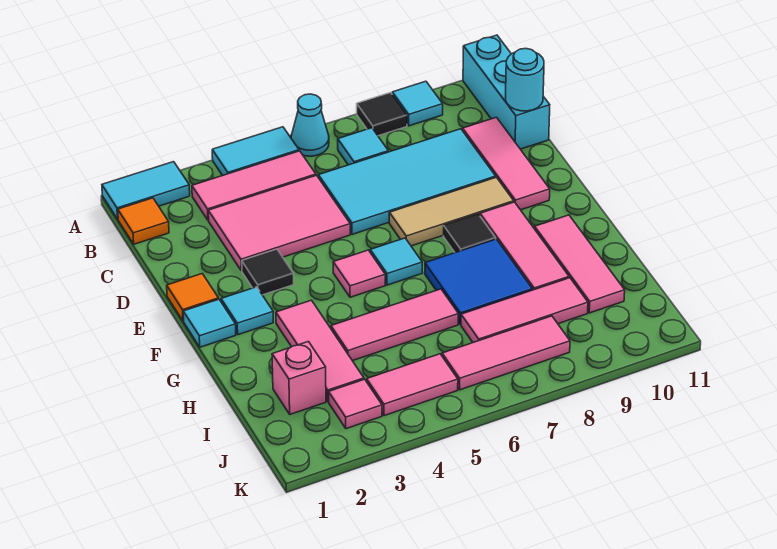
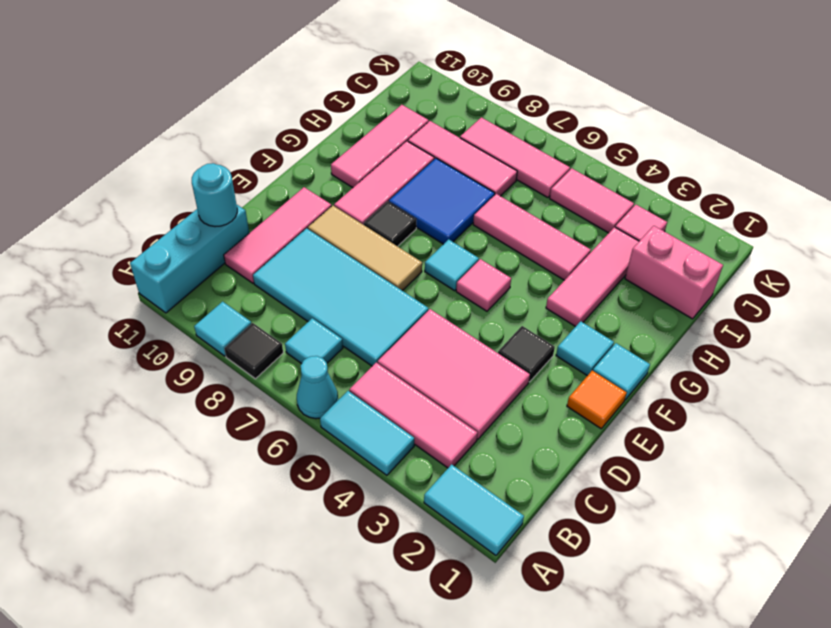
orange tile B1 level 1 -> none
pink brick I2 level 1 -> pink brick I1:I2 level 1

